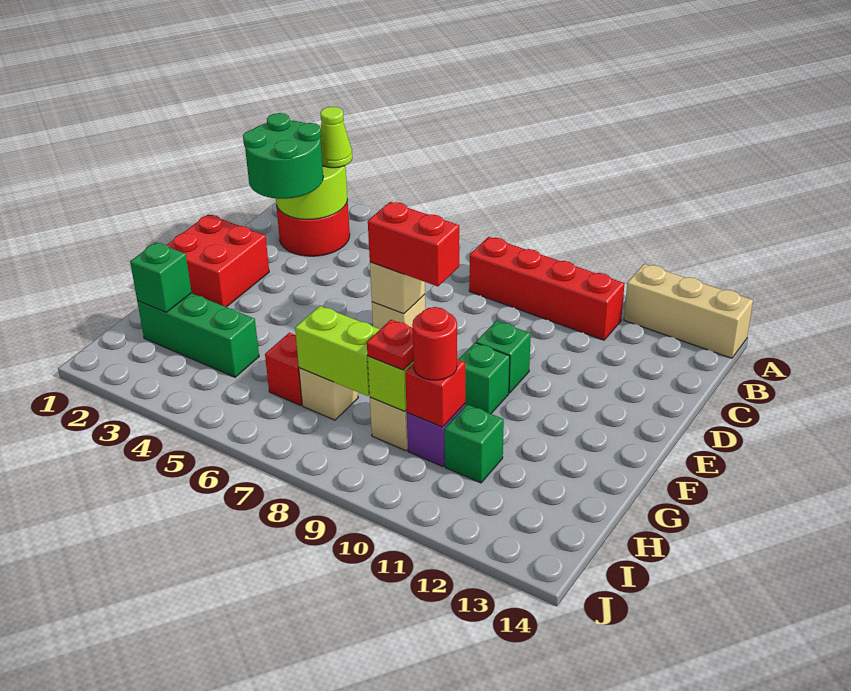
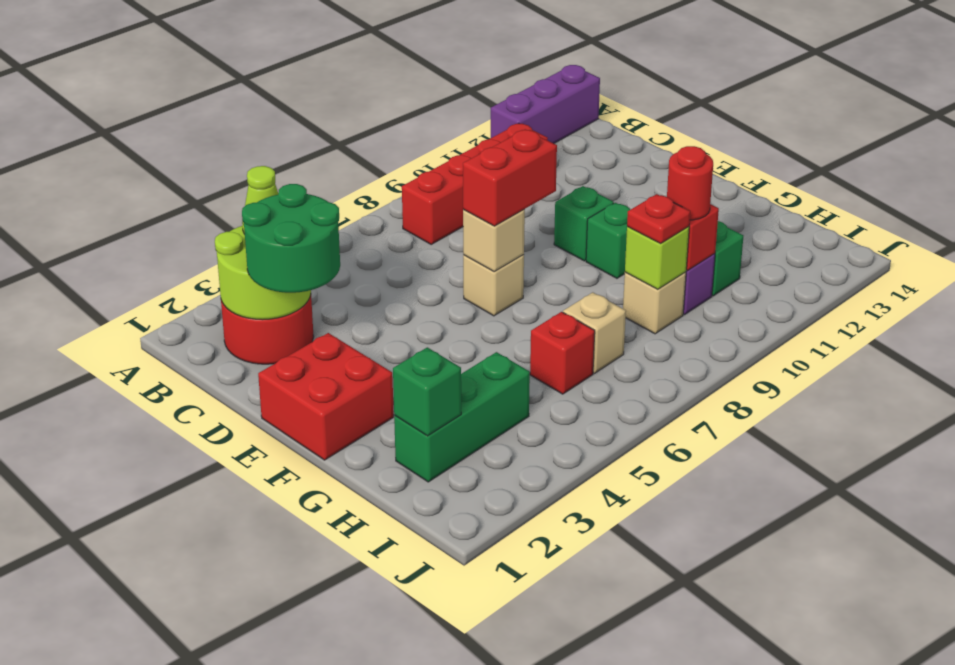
tan brick A12:A14 level 1 -> purple brick A12:A14 level 1
lime brick H7:H8 level 2 -> none

